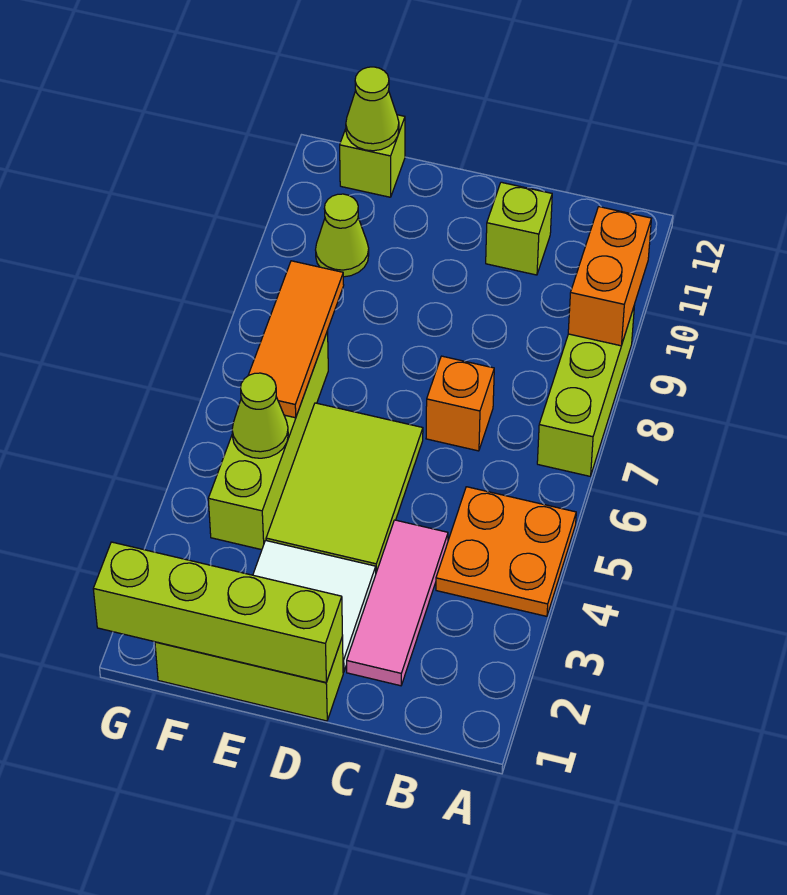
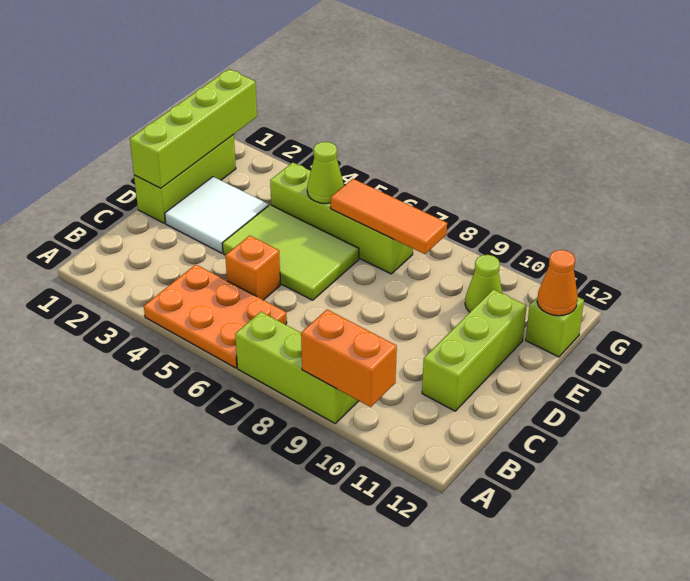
orange plate A4:B5 level 1 -> orange plate A4:B6 level 1
pink tile C2:C4 level 1 -> none
orange brick C7 level 1 -> orange brick C5 level 1
lime brick C11 level 1 -> lime brick C11:E11 level 1
lime cone F12 level 2 -> orange cone F12 level 2

